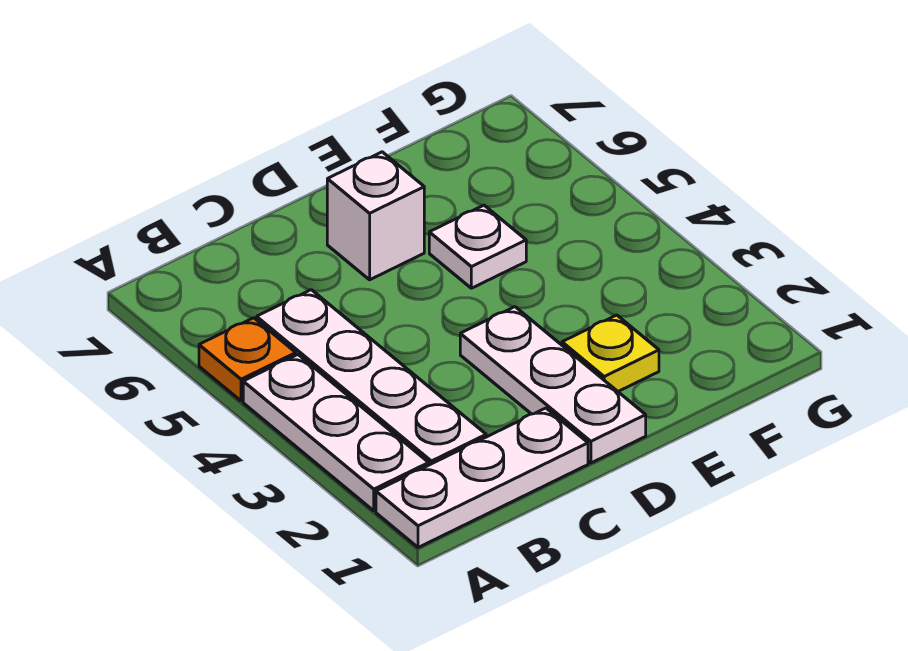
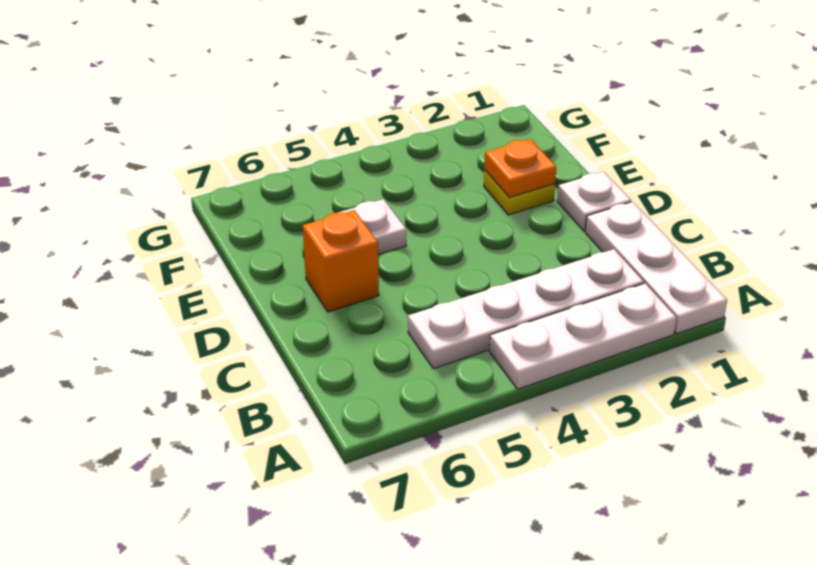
orange plate A5 level 1 -> orange plate E2 level 2
white plate D1:D3 level 1 -> white plate D1 level 1
white brick D6 level 1 -> orange brick D6 level 1

